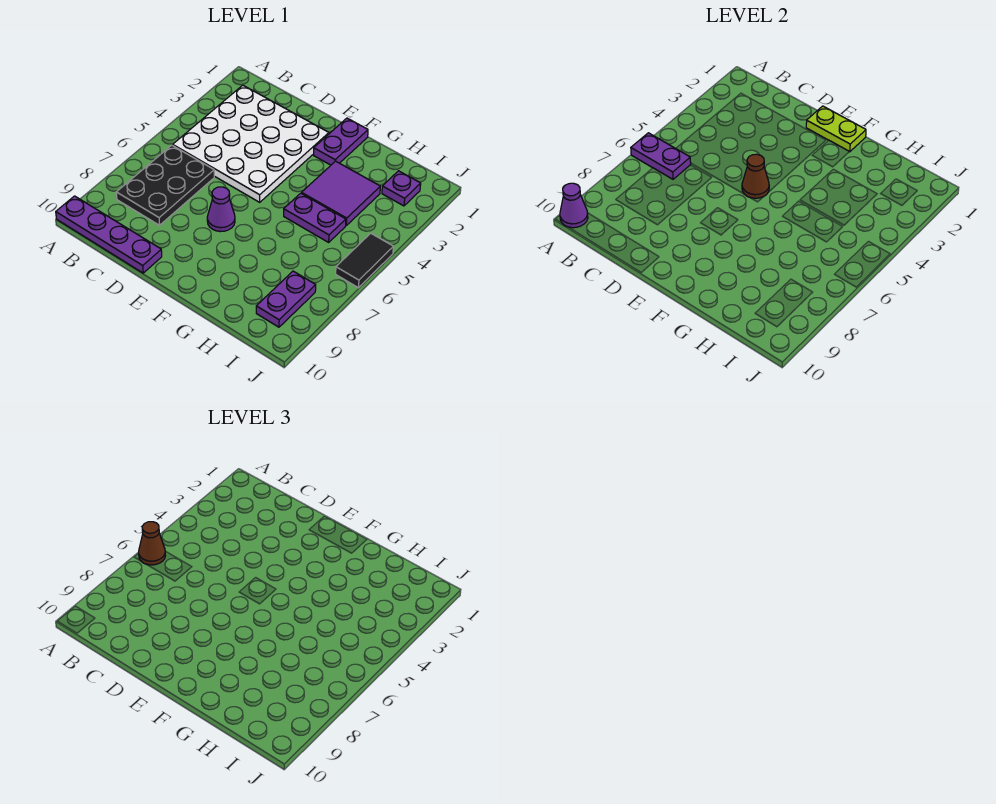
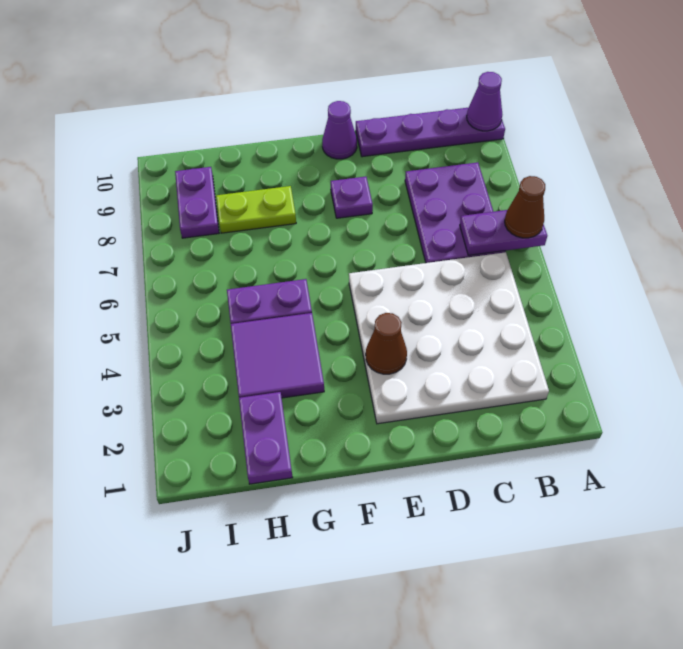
black plate B6:C8 level 1 -> purple plate B6:C8 level 1
lime plate E1:F1 level 2 -> lime plate G8:H8 level 1
brown cone E5 level 2 -> brown cone E3 level 2
purple cone E7 level 1 -> purple cone E10 level 1
purple plate F1:F2 level 1 -> purple plate H1:H2 level 1
purple plate I2 level 1 -> purple plate E8 level 1
black tile J5:J6 level 1 -> none

